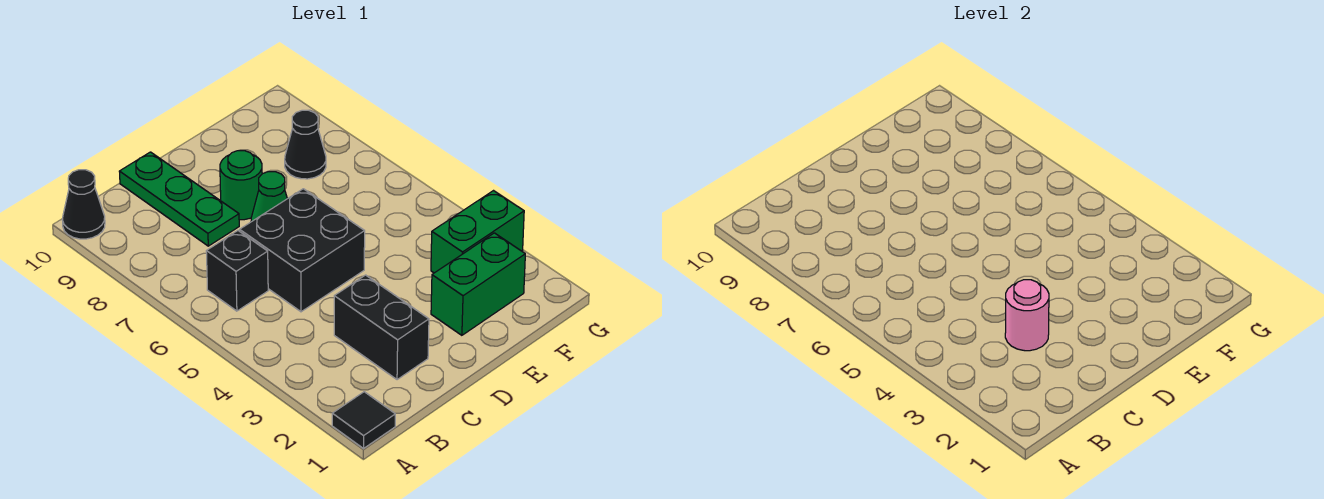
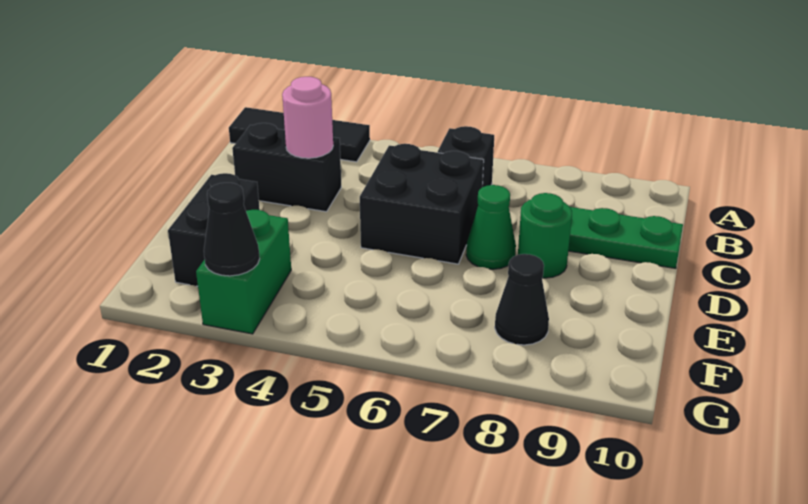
black tile A1 level 1 -> black tile A1:A3 level 1
black cone A10 level 1 -> black cone G3 level 2
green brick E2:F2 level 1 -> black brick E2:F2 level 1

